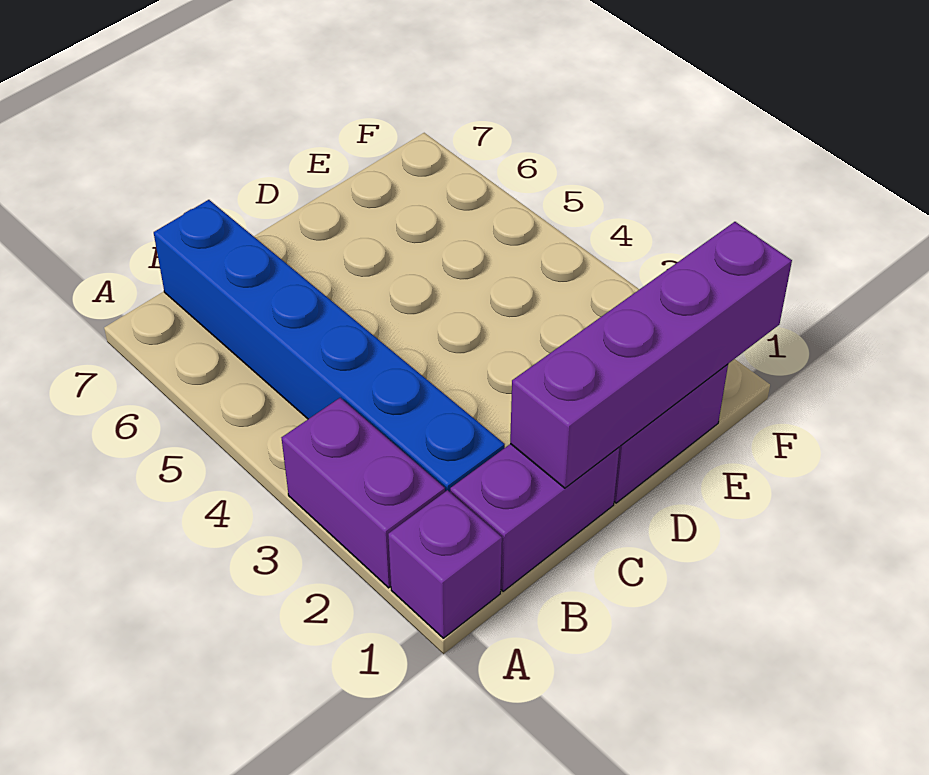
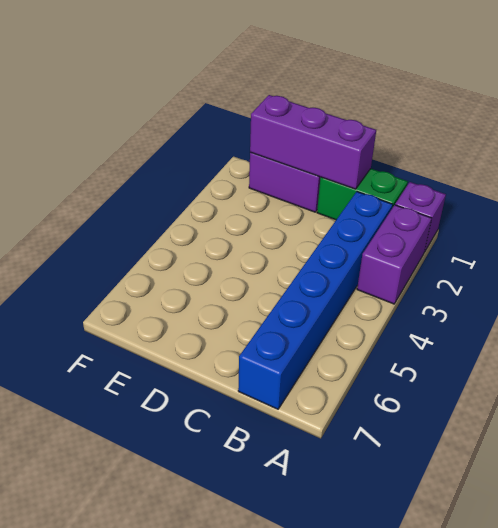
purple brick B1:C1 level 1 -> green brick B1:C1 level 1
purple brick C1:F1 level 2 -> purple brick C1:E1 level 2

